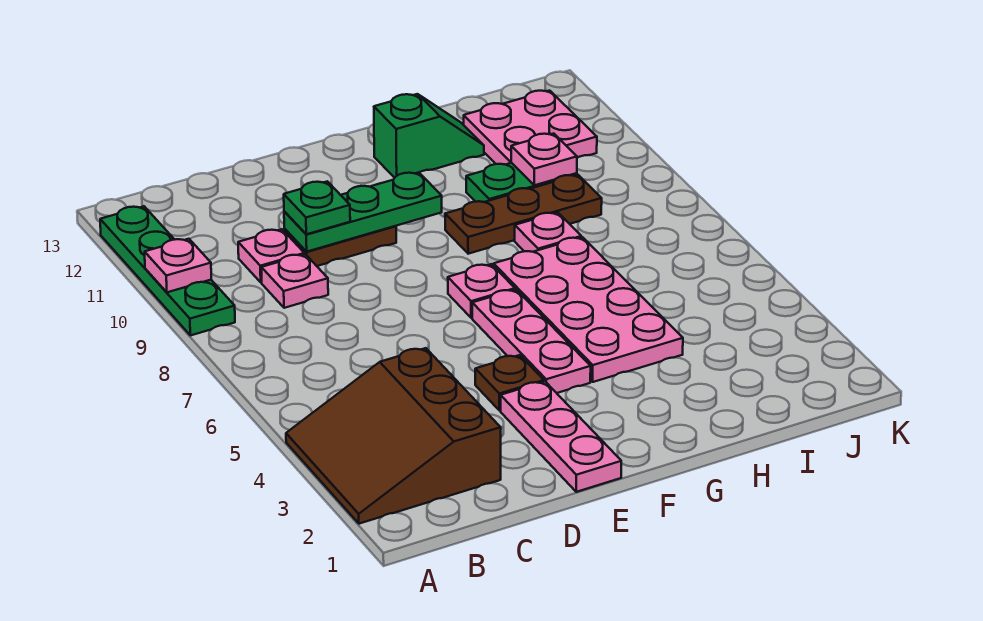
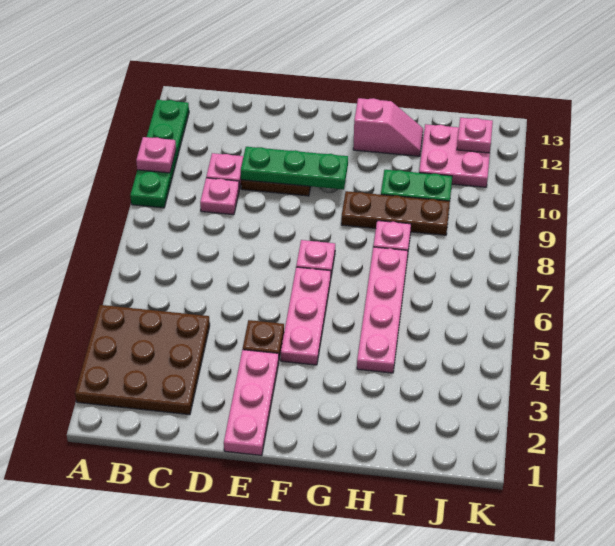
brown slope A2:C4 level 1 top C -> brown plate A2:C4 level 1
green plate D10 level 3 -> none
pink plate G4:H7 level 1 -> pink plate H4:H7 level 1
green slope G12:H12 level 1 top G -> pink slope G12:H12 level 1 top G
pink plate I10 level 2 -> pink plate J12 level 2

